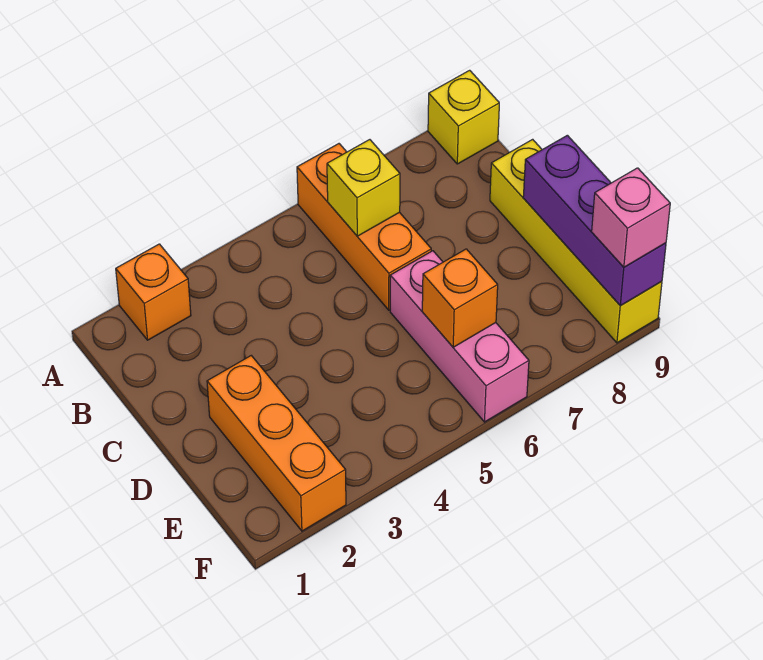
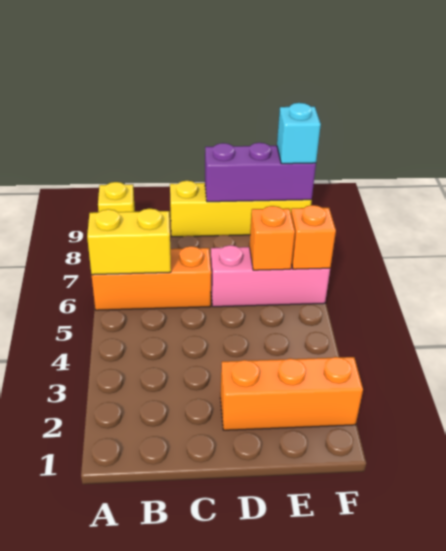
orange brick A2 level 1 -> orange brick F6 level 2
yellow brick B6 level 2 -> yellow brick A6:B6 level 2
pink brick F9 level 3 -> cyan brick F9 level 3

